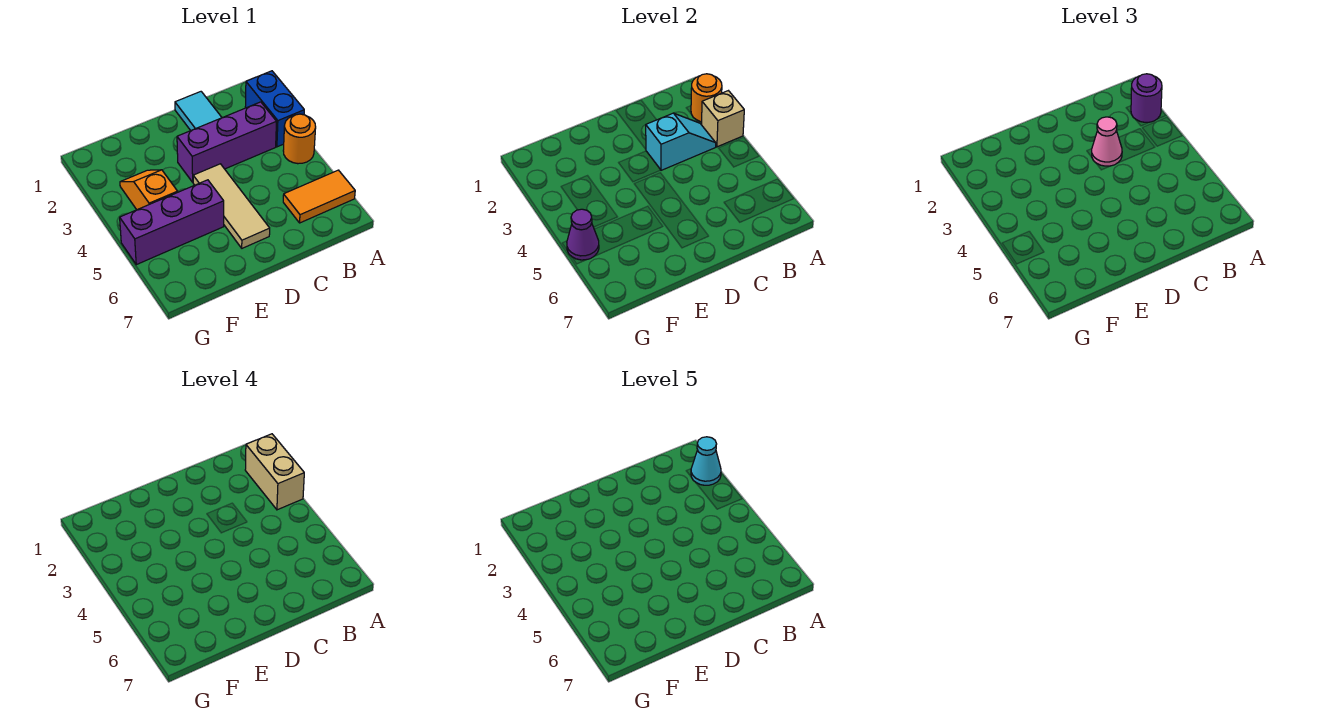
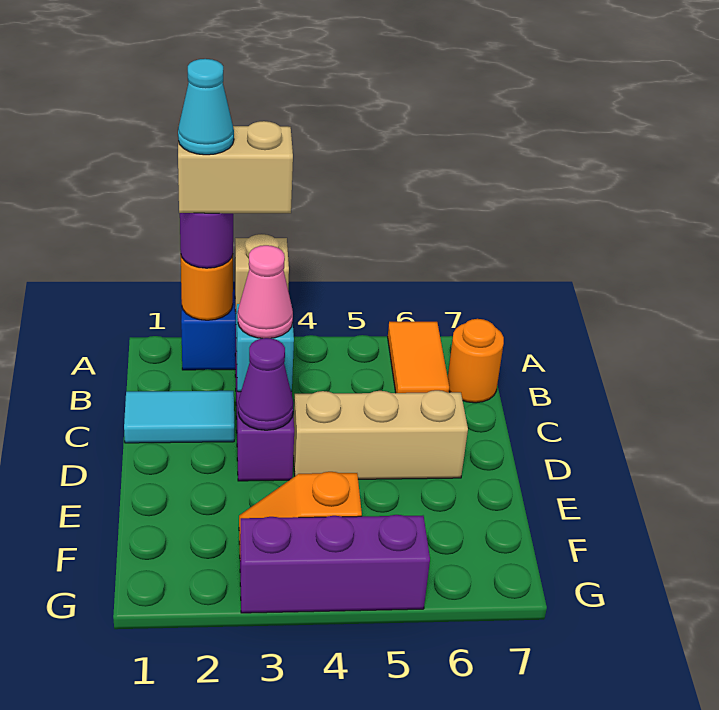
orange round brick A4 level 1 -> orange round brick B7 level 1
tan tile D4:D6 level 1 -> tan brick D4:D6 level 1
purple brick E5:G5 level 1 -> purple brick G3:G5 level 1
purple cone G5 level 2 -> purple cone D3 level 2

